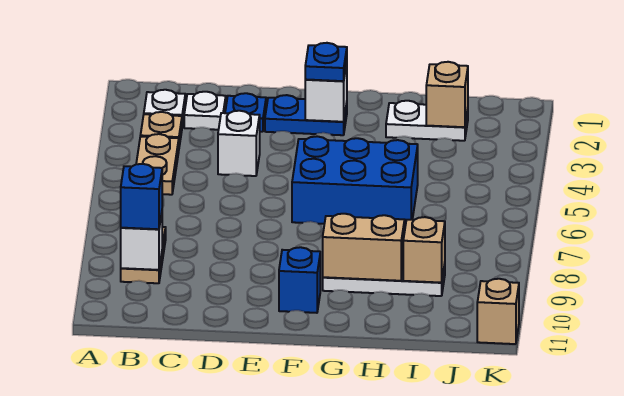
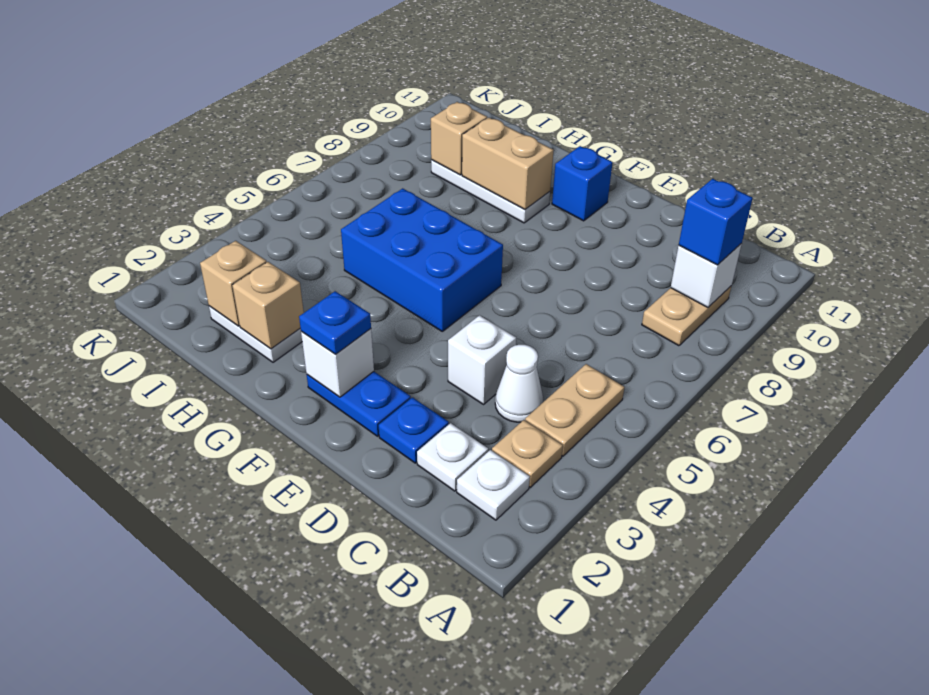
none -> white cone C4 level 1
tan brick K11 level 1 -> tan brick H2 level 2

